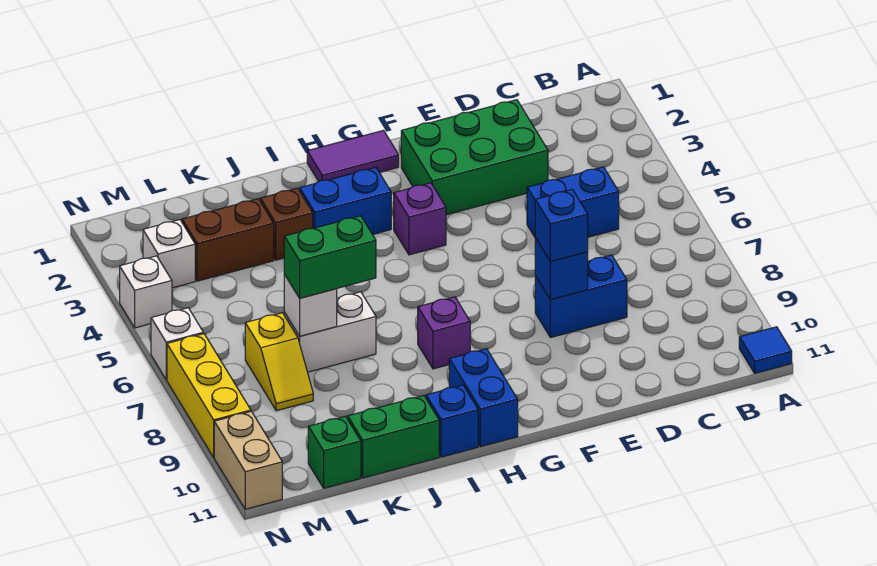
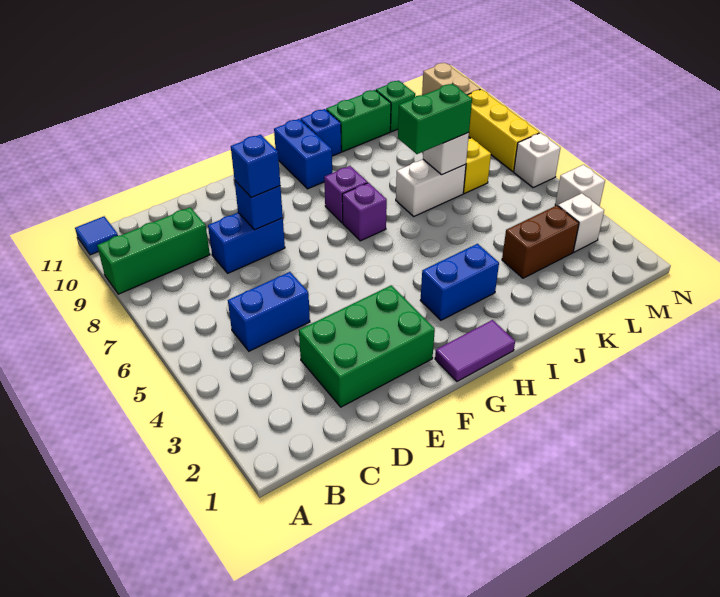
none -> green brick A9:C9 level 1
purple brick G4 level 1 -> purple brick H7 level 1
brown brick J3 level 1 -> none

